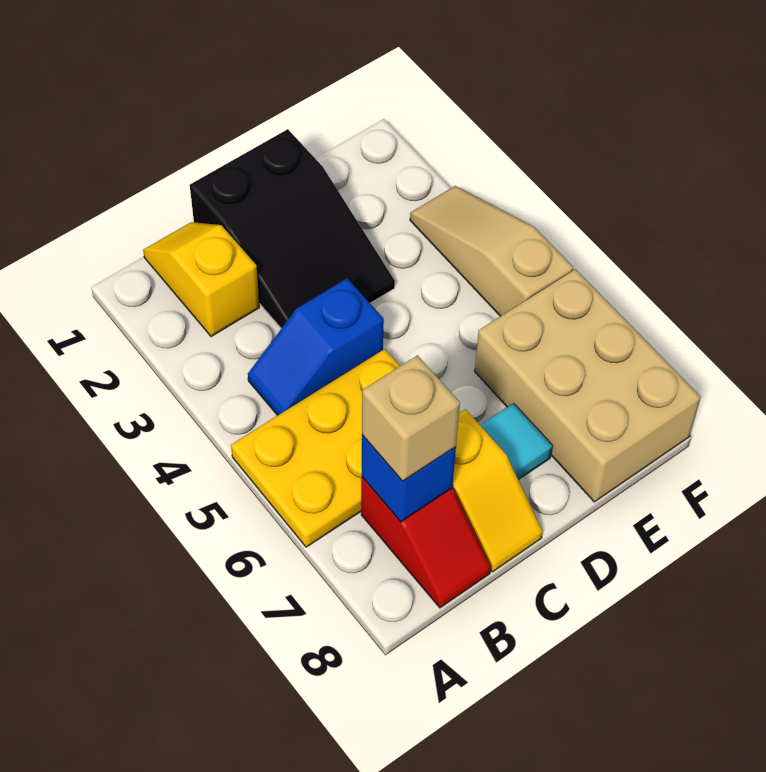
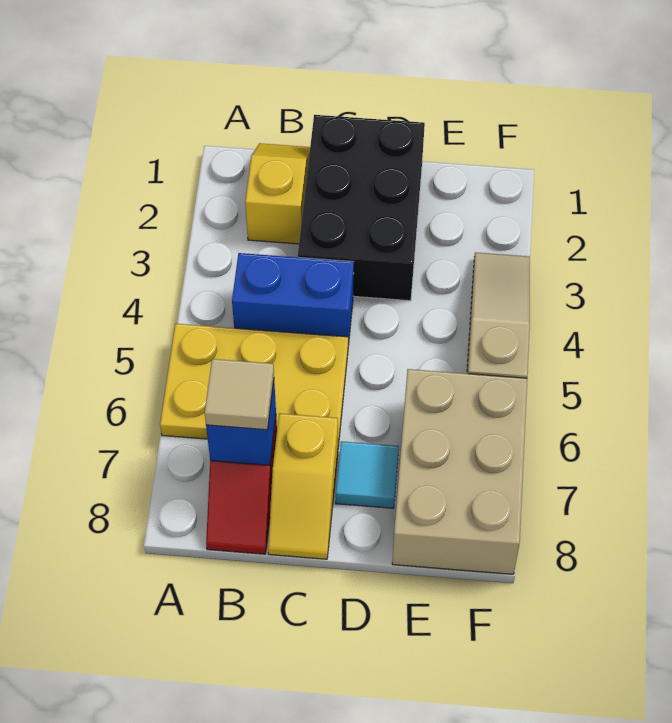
blue slope B4:C4 level 1 top C -> blue brick B4:C4 level 1
tan brick B7 level 3 -> tan tile B7 level 3
black slope C1:D3 level 1 top 1 -> black brick C1:D3 level 1

